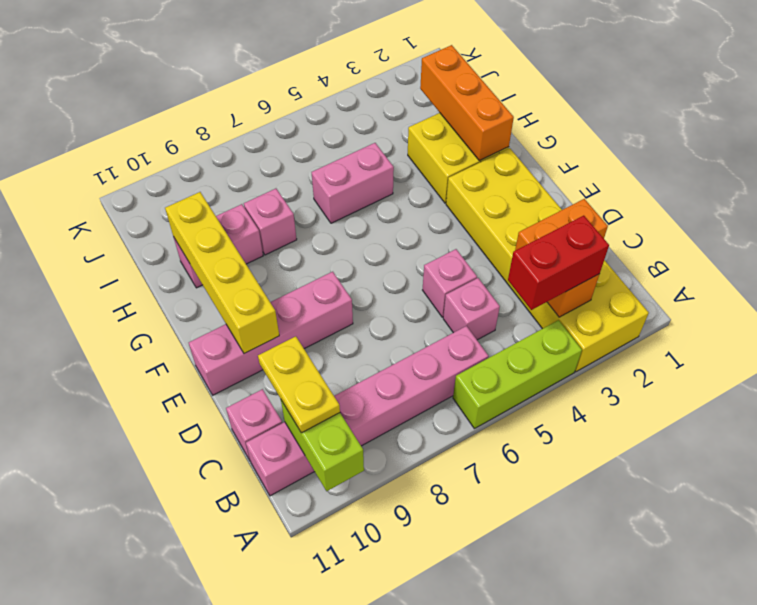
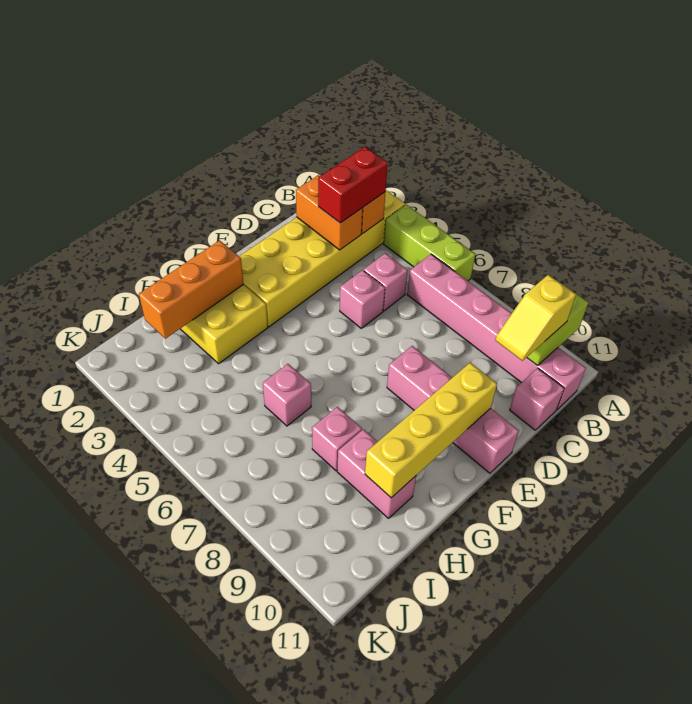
red brick B3:B4 level 3 -> red brick B3:C3 level 3
yellow plate B10:C10 level 3 -> yellow slope B10:C10 level 3 top B
pink brick H5:H6 level 1 -> pink brick H6 level 1

